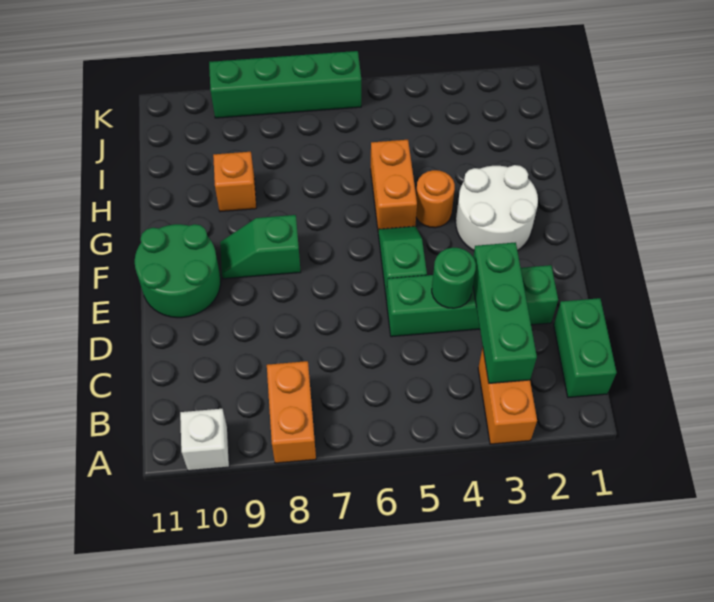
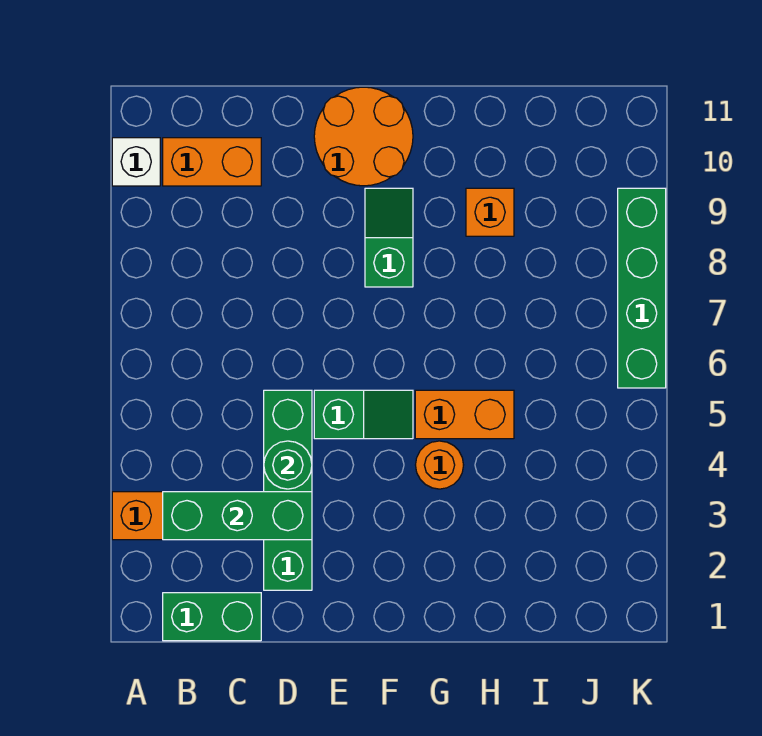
orange brick A8:B8 level 1 -> orange brick B10:C10 level 1
green round brick E10:F11 level 1 -> orange round brick E10:F11 level 1
white round brick F2:G3 level 1 -> none

